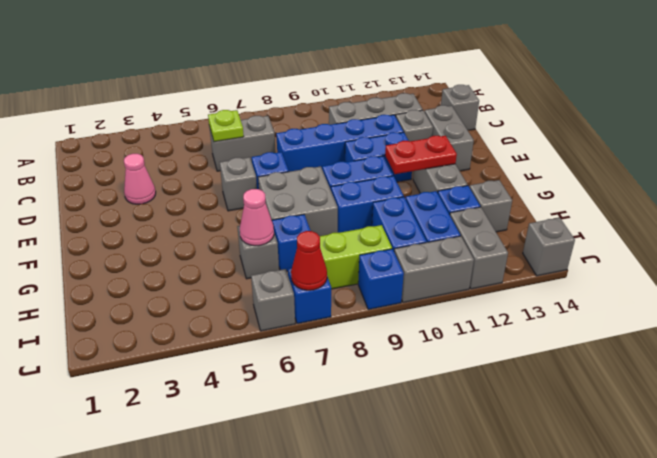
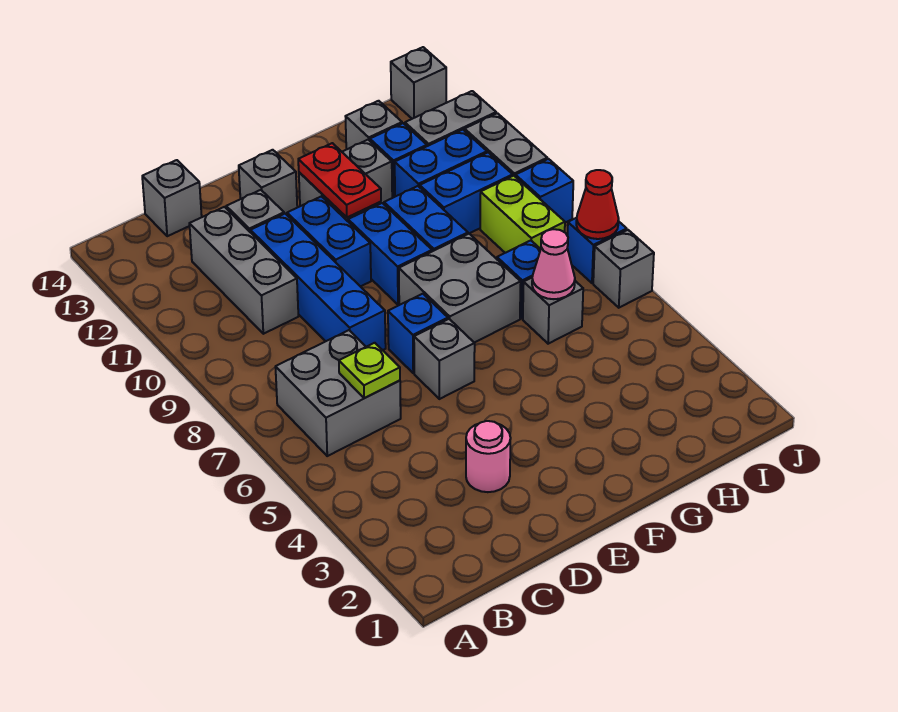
grey brick C6:C7 level 1 -> grey brick B6:C7 level 1
pink cone D3 level 1 -> pink round brick D3 level 1
grey brick D13:E13 level 1 -> grey brick E13 level 1

